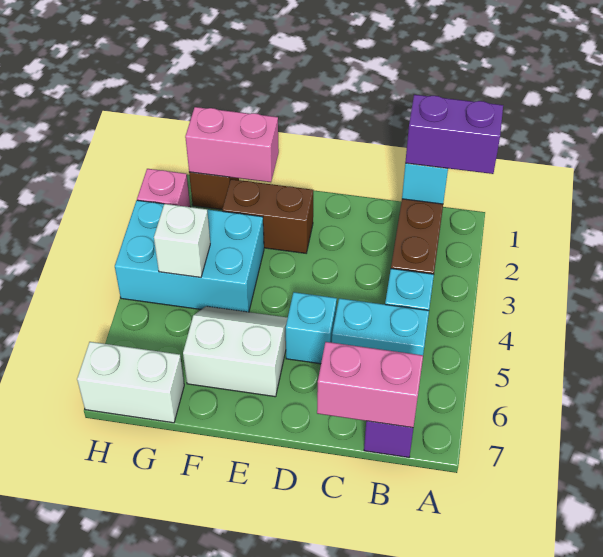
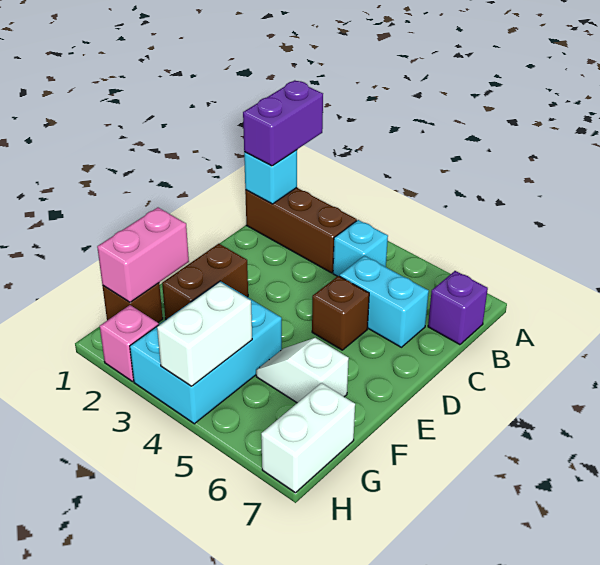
cyan brick B5:C5 level 1 -> cyan brick C5:C6 level 1
pink brick B7:C7 level 2 -> none
cyan brick D5 level 1 -> brown brick D5 level 1
white slope E5:F6 level 1 top 6 -> white slope F5:F6 level 1 top 6
white brick G4 level 2 -> white brick G4:H4 level 2

